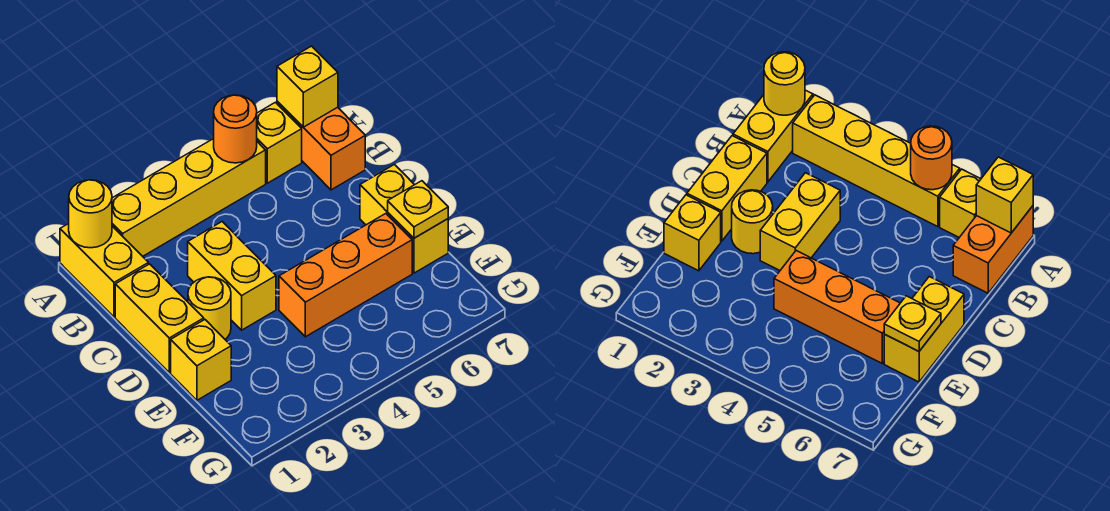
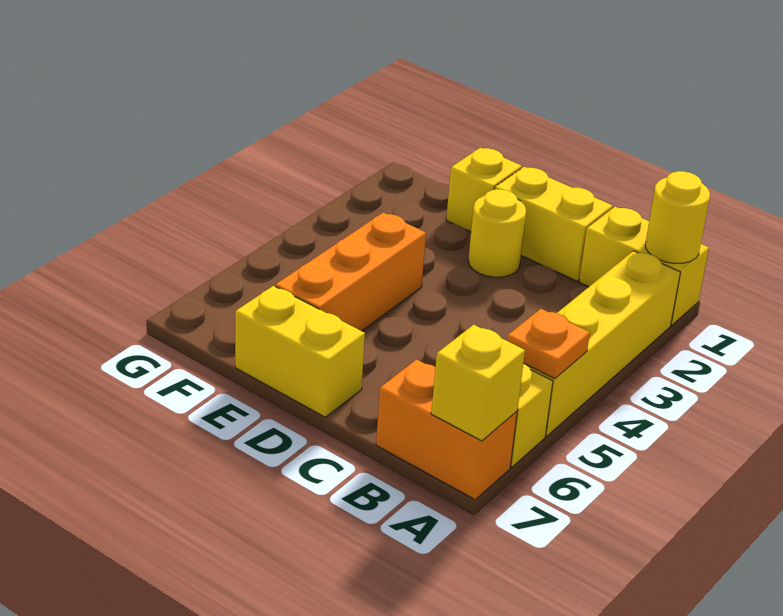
orange round brick A5 level 2 -> orange plate A5 level 2
yellow brick C3:D3 level 1 -> none
yellow plate E7 level 2 -> none

